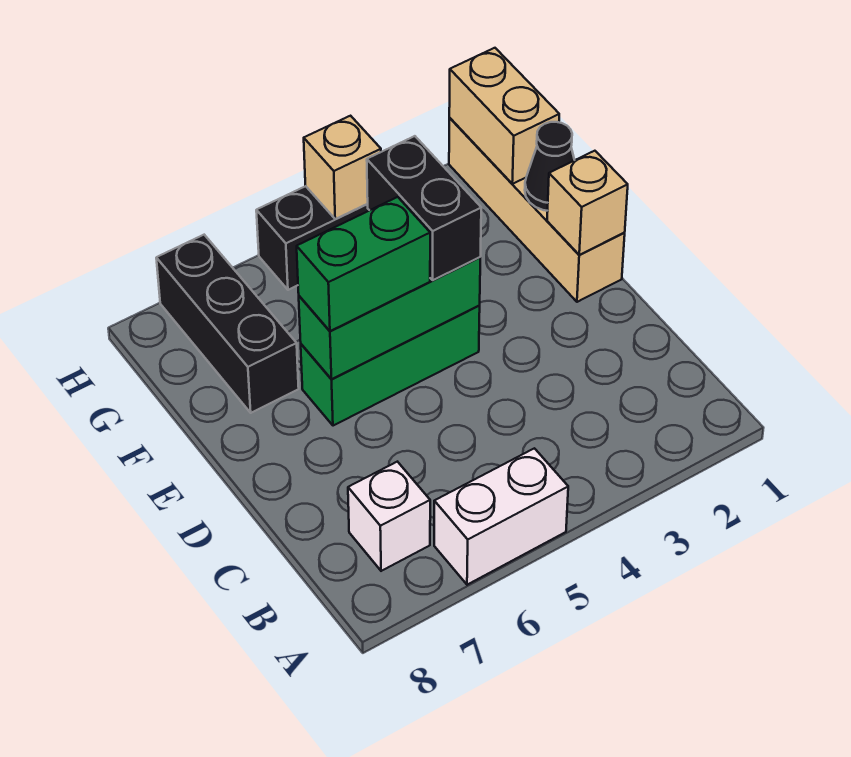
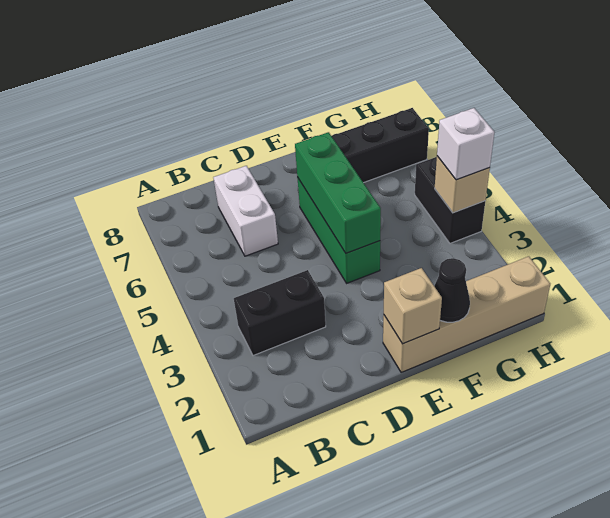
white brick A5:A6 level 1 -> white brick C6:C7 level 1
white brick B7 level 1 -> white brick H4 level 3
black brick E4:F4 level 3 -> black brick B3:C3 level 1
green brick E5:E6 level 3 -> none
tan brick G1:H1 level 2 -> none

